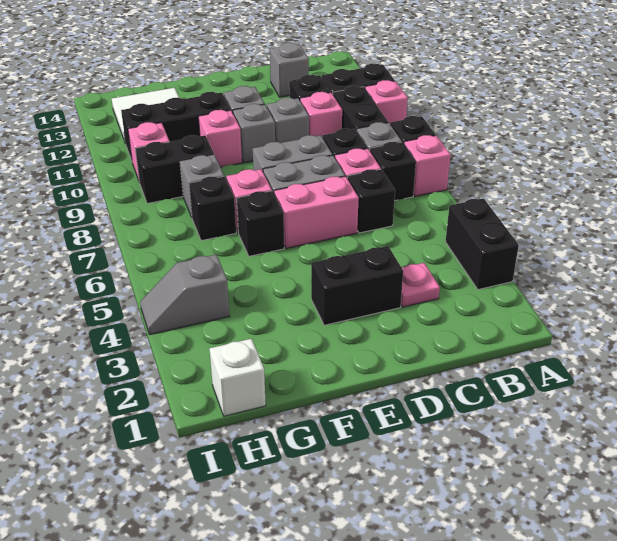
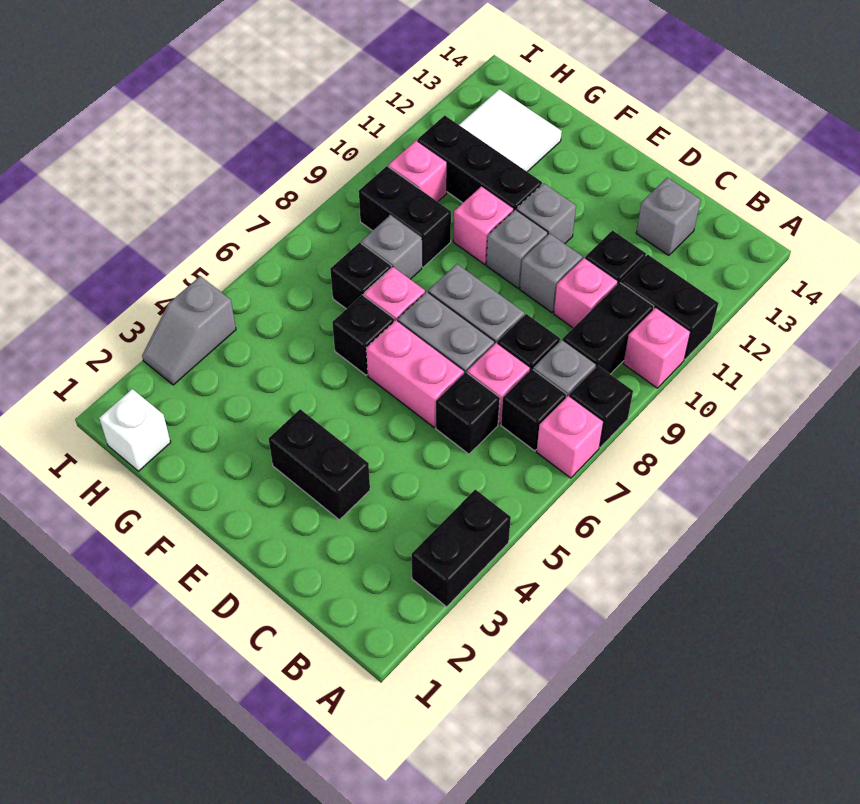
pink plate C3 level 1 -> none
grey slope H4:I4 level 1 top H -> grey slope I3:I4 level 1 top 4

